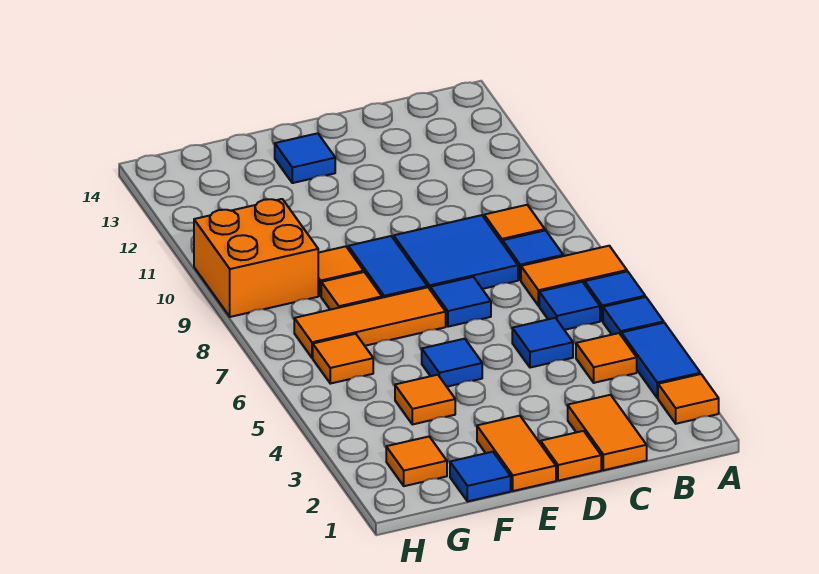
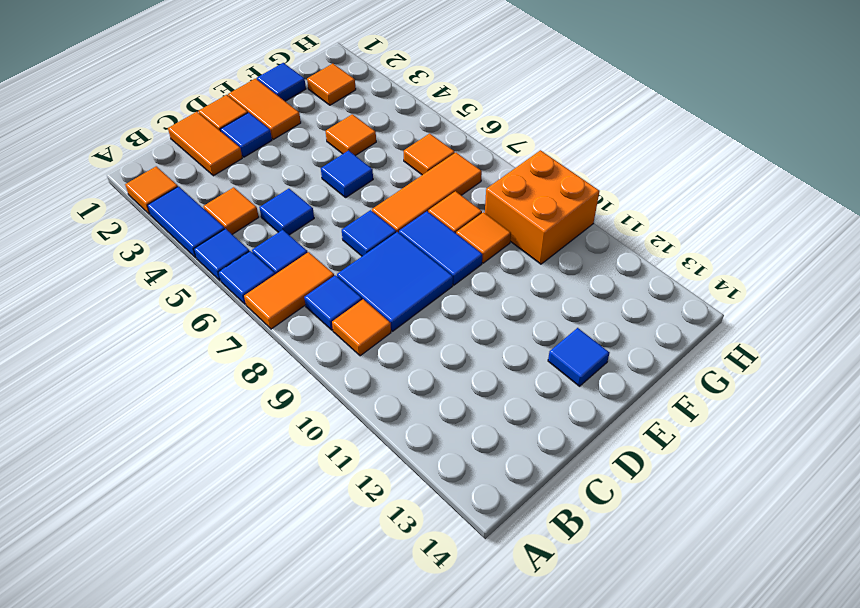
none -> blue tile D2 level 1

